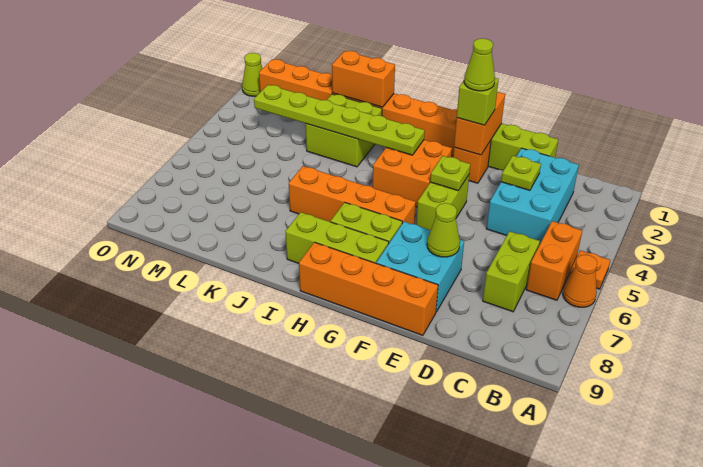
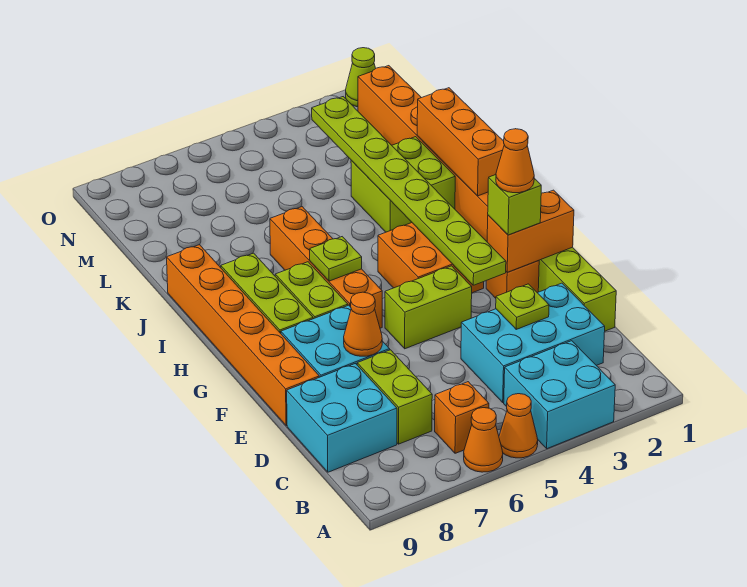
none -> cyan brick A3:B4 level 1
orange plate A5 level 1 -> orange cone A5 level 1
orange brick B5:B6 level 1 -> orange brick B6 level 1
lime brick C6:C7 level 1 -> lime brick C7:D7 level 1
none -> cyan brick C8:D9 level 1
lime cone E7 level 2 -> orange cone E7 level 2
orange brick E9:H9 level 1 -> orange brick E9:J9 level 1
lime cone F2 level 4 -> orange cone F2 level 4
lime plate F4 level 2 -> lime plate H6 level 2
lime plate H3:M3 level 2 -> lime plate F3:M3 level 2
orange brick J1:K1 level 2 -> orange brick I1:K1 level 2

